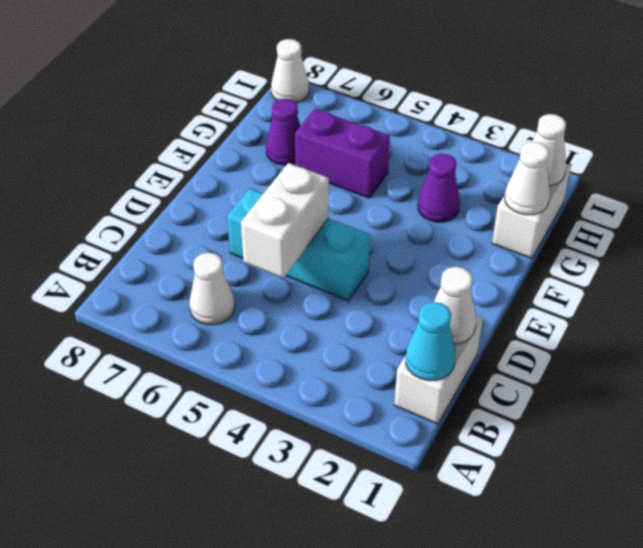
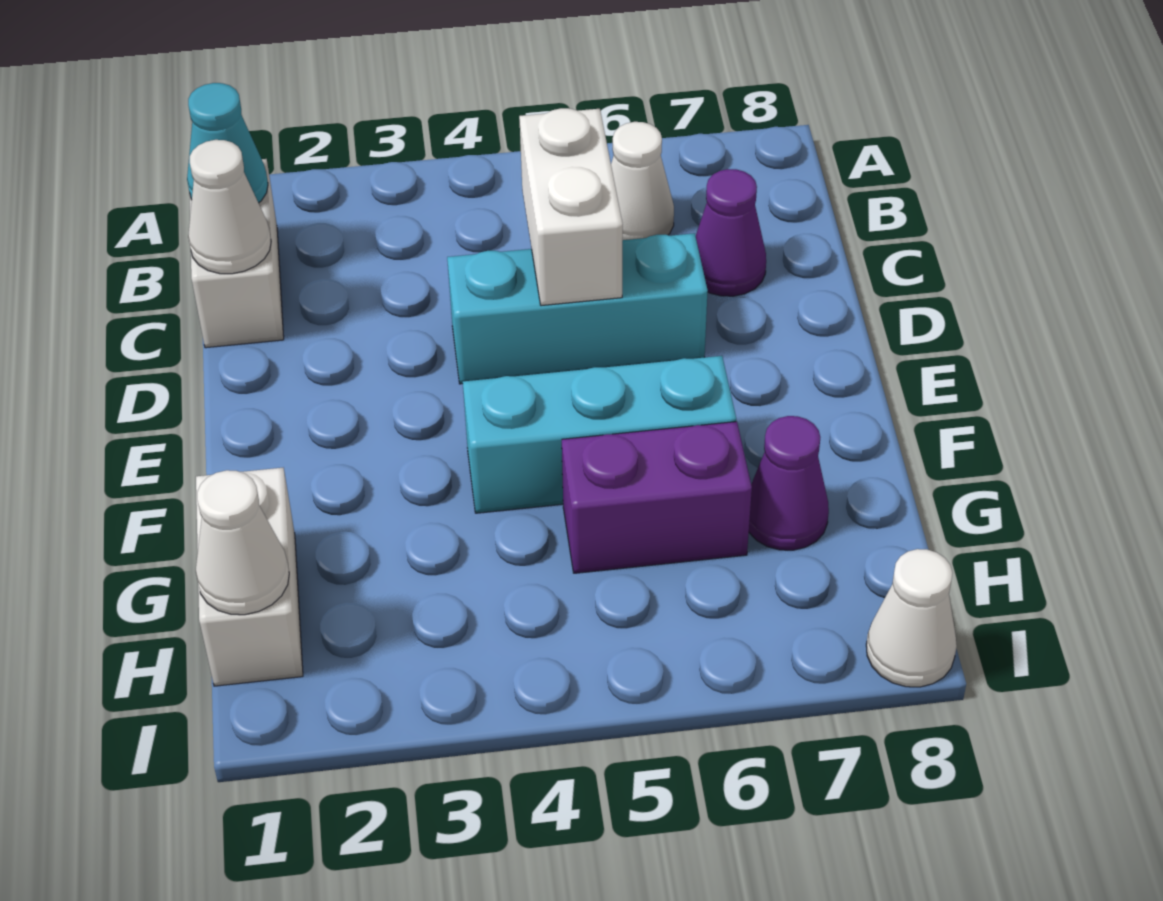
none -> cyan brick F4:F6 level 1
white cone G1 level 2 -> none
purple cone G3 level 1 -> purple cone C7 level 1

